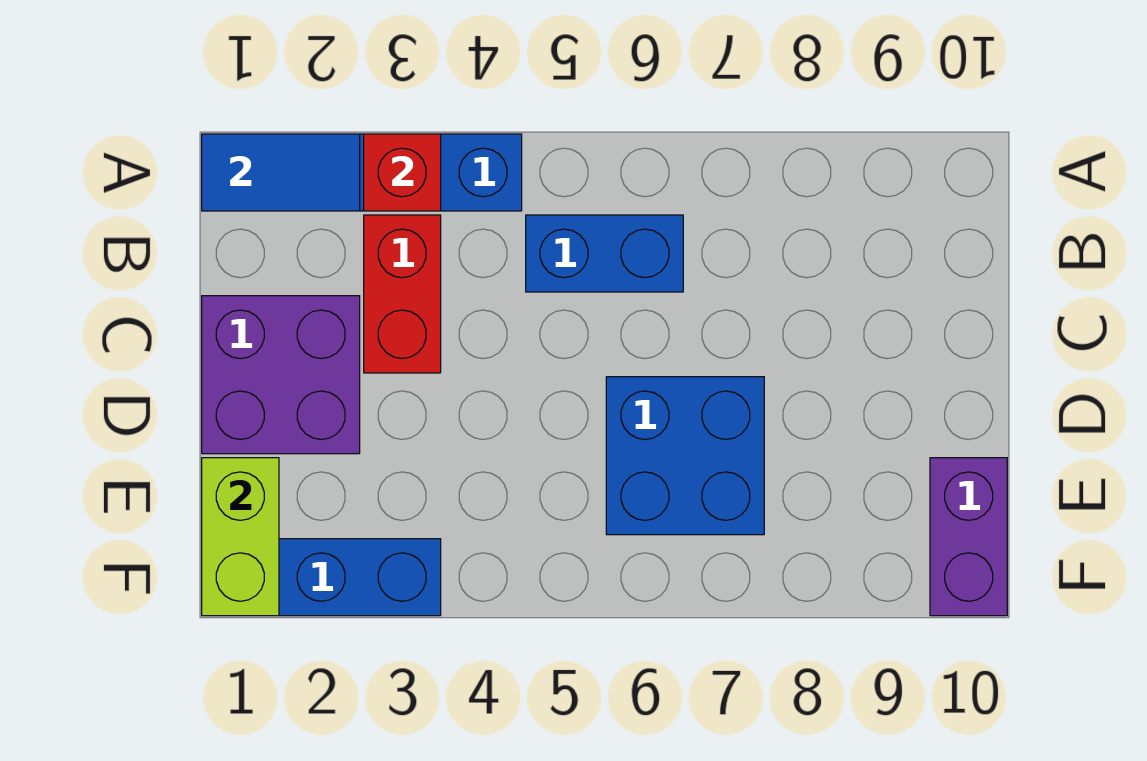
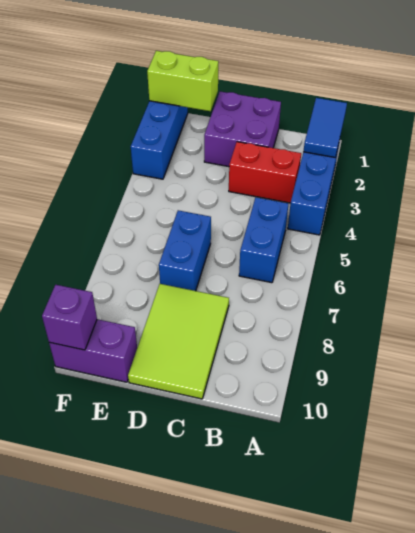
red brick A3 level 2 -> none
none -> lime tile C8:D10 level 1
blue brick D6:E7 level 1 -> blue brick D6:D7 level 1
none -> purple brick F10 level 2

